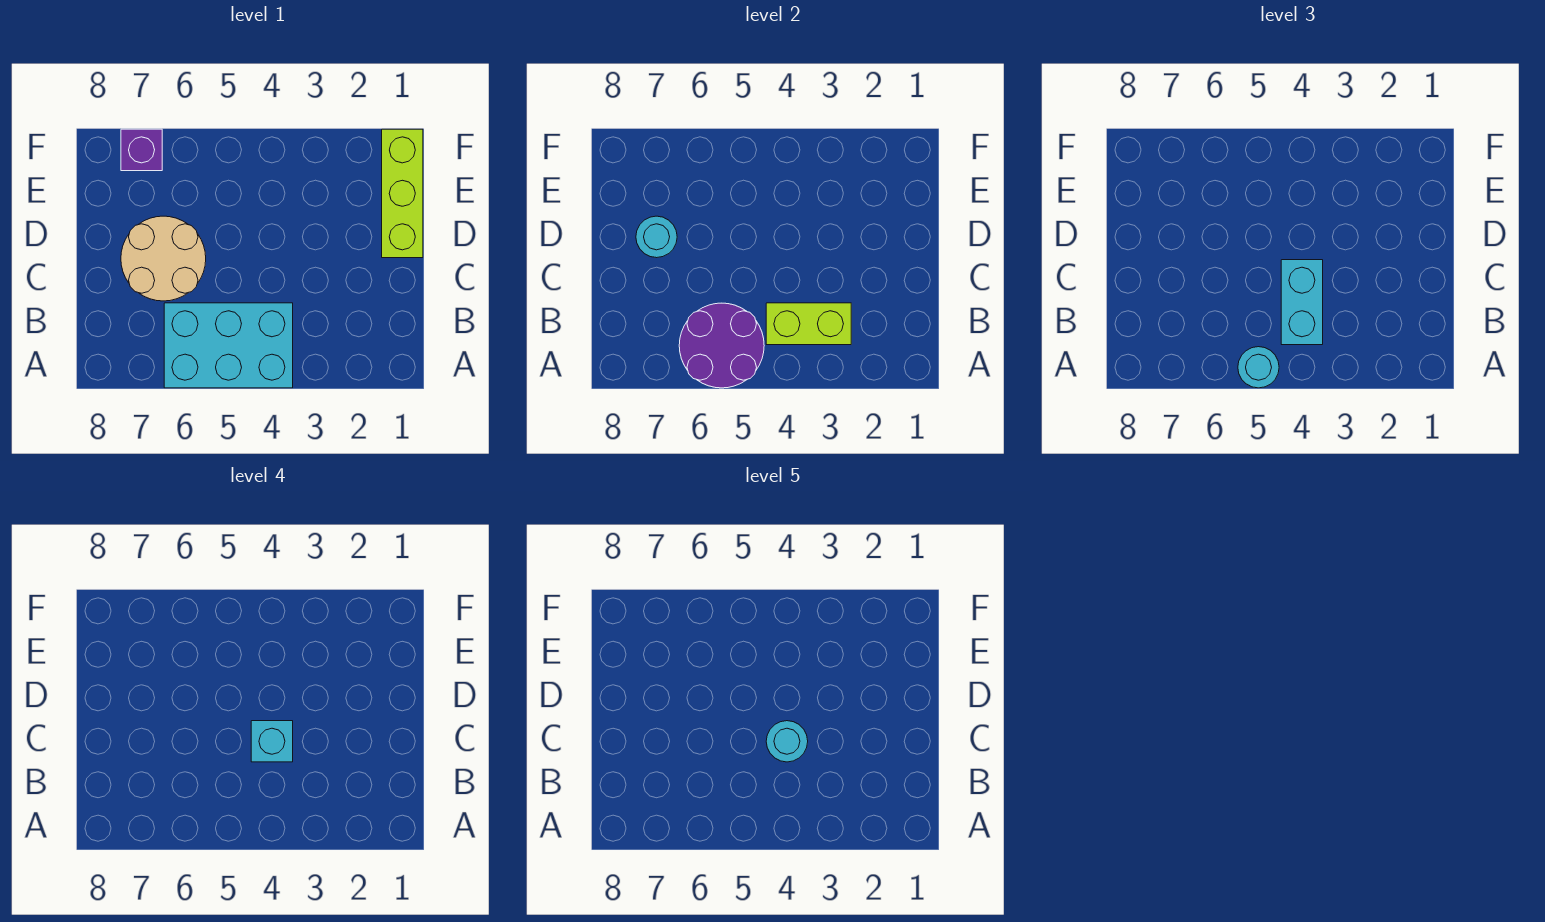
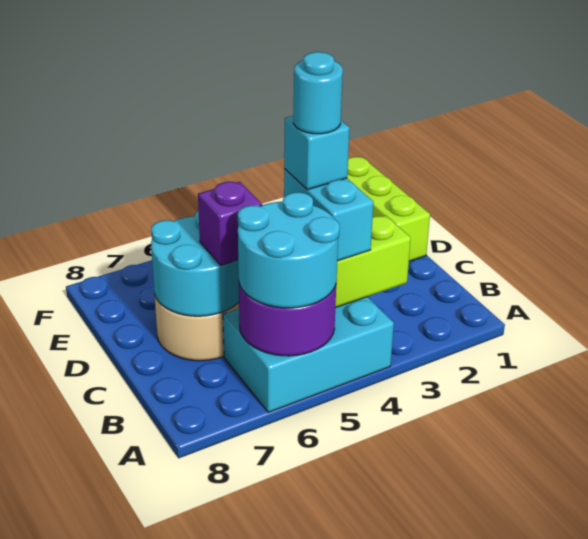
cyan round brick A5 level 3 -> cyan round brick A5:B6 level 3
cyan round brick D7 level 2 -> cyan round brick C6:D7 level 2
purple brick F7 level 1 -> purple brick C6 level 3

